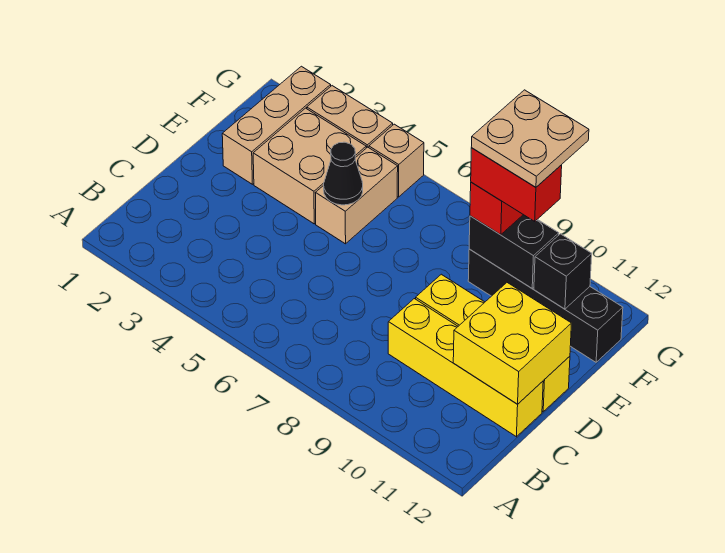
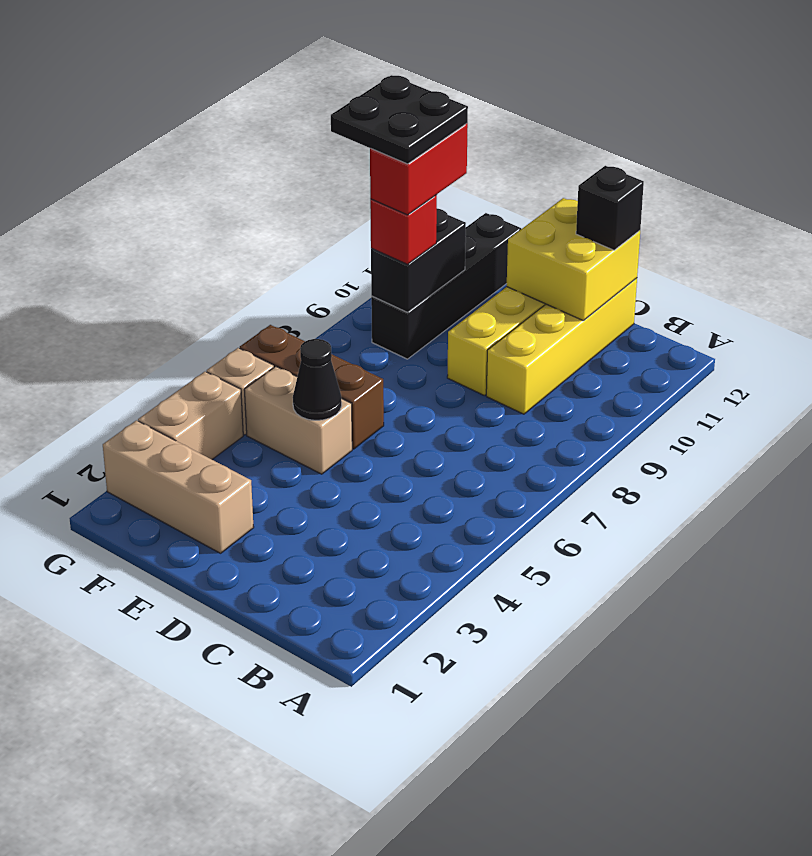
tan brick E3:F4 level 1 -> none
none -> brown brick E6:G6 level 1
tan plate F9:G10 level 5 -> black plate F9:G10 level 5
black brick F11 level 2 -> black brick C12 level 3

